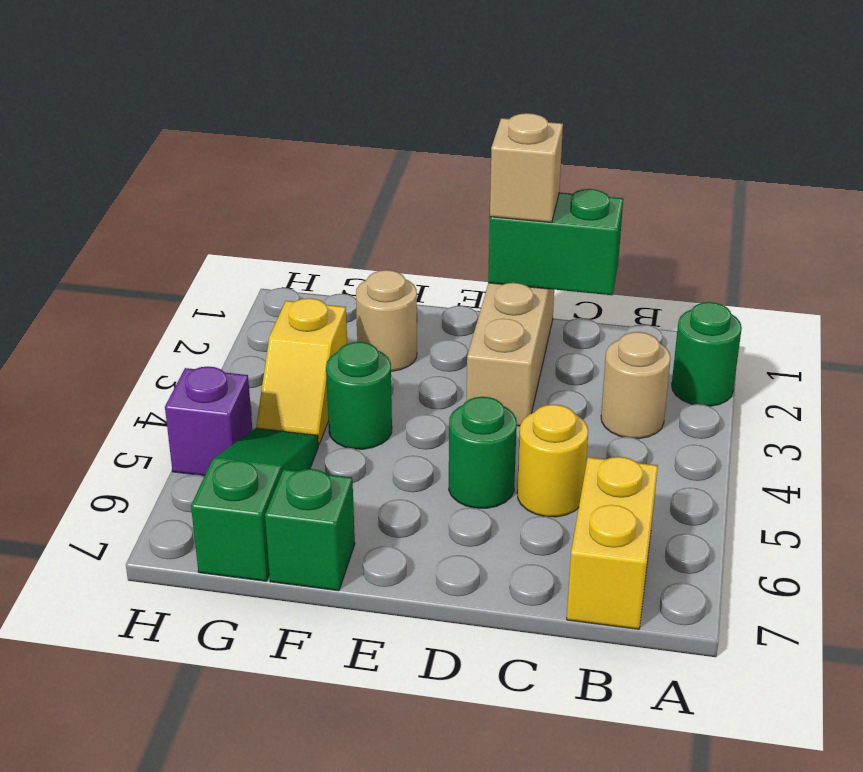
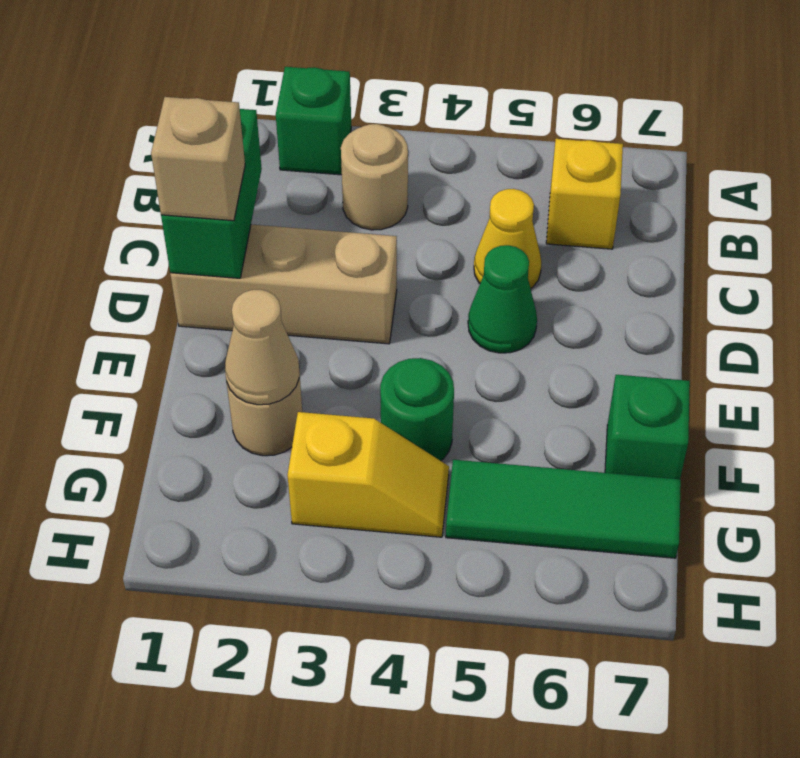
green round brick A2 level 1 -> green brick A2 level 1
yellow brick B6:B7 level 1 -> yellow brick B6 level 1
yellow round brick C5 level 1 -> yellow cone C5 level 1
green round brick D5 level 1 -> green cone D5 level 1
none -> tan cone F2 level 2
green slope G5:G7 level 1 top 7 -> green tile G5:G7 level 1
purple brick H5 level 1 -> none

